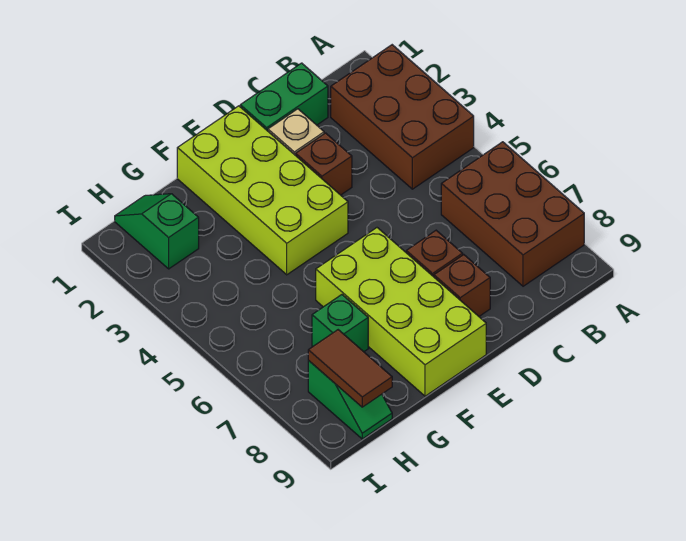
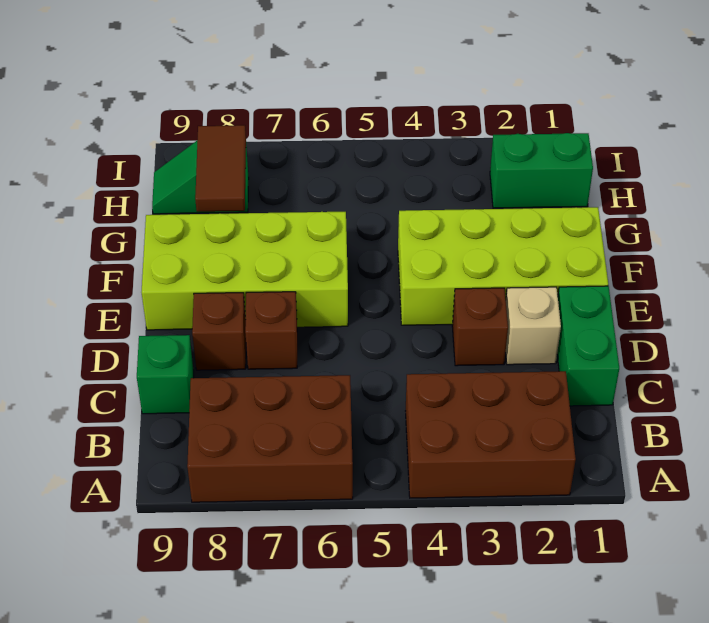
green brick G7 level 1 -> green brick C9 level 1
green slope H1:H2 level 1 top 2 -> green brick H1:H2 level 1
brown tile H8:H9 level 2 -> brown tile G8:H8 level 2

